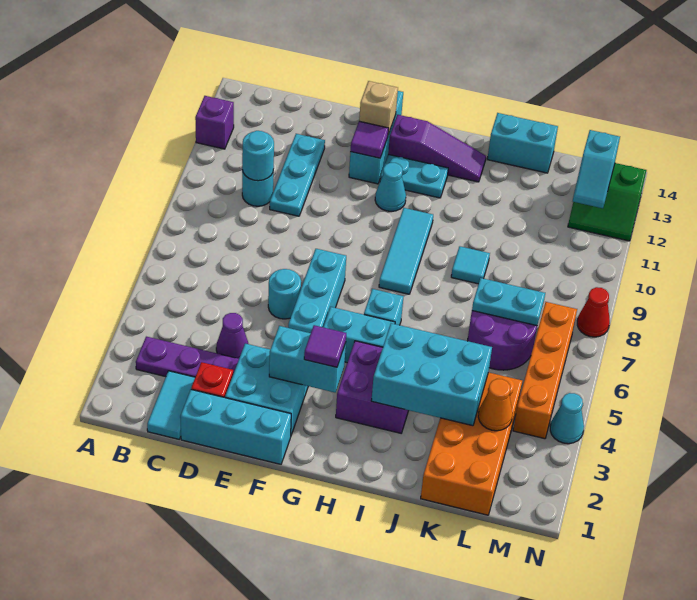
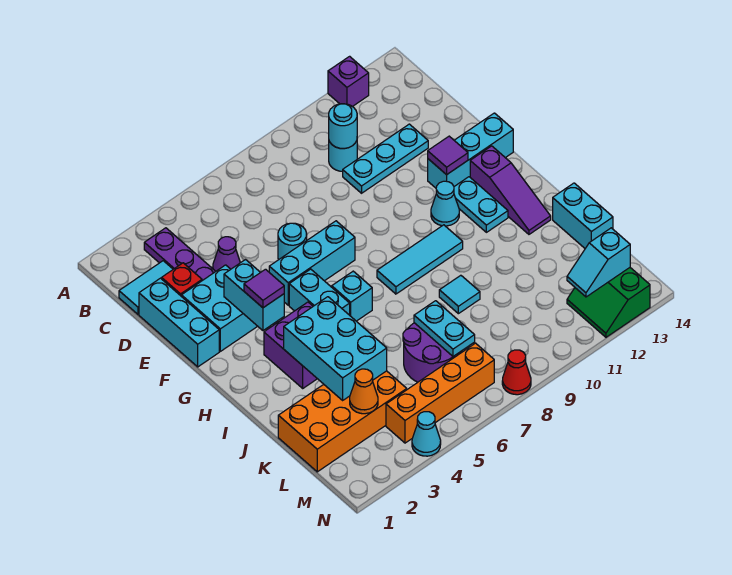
tan brick F13 level 2 -> none

